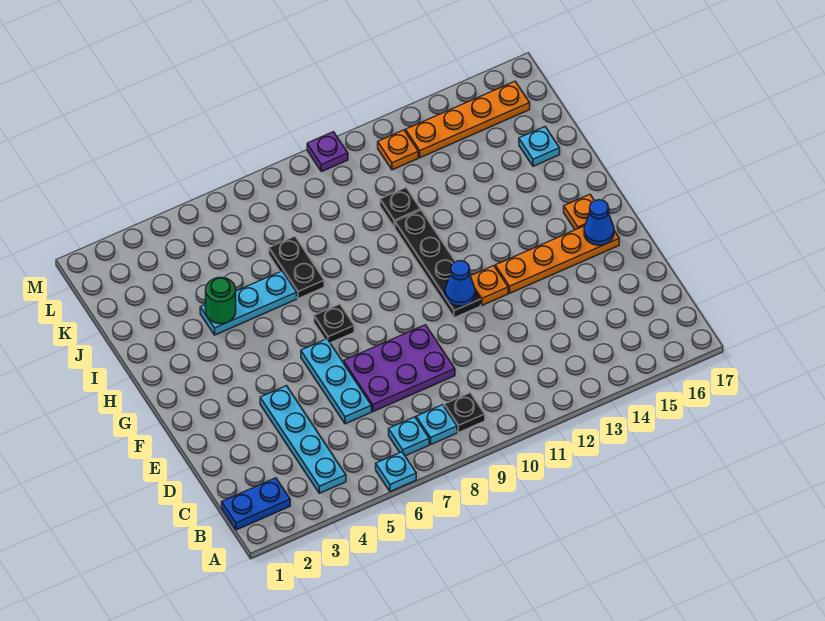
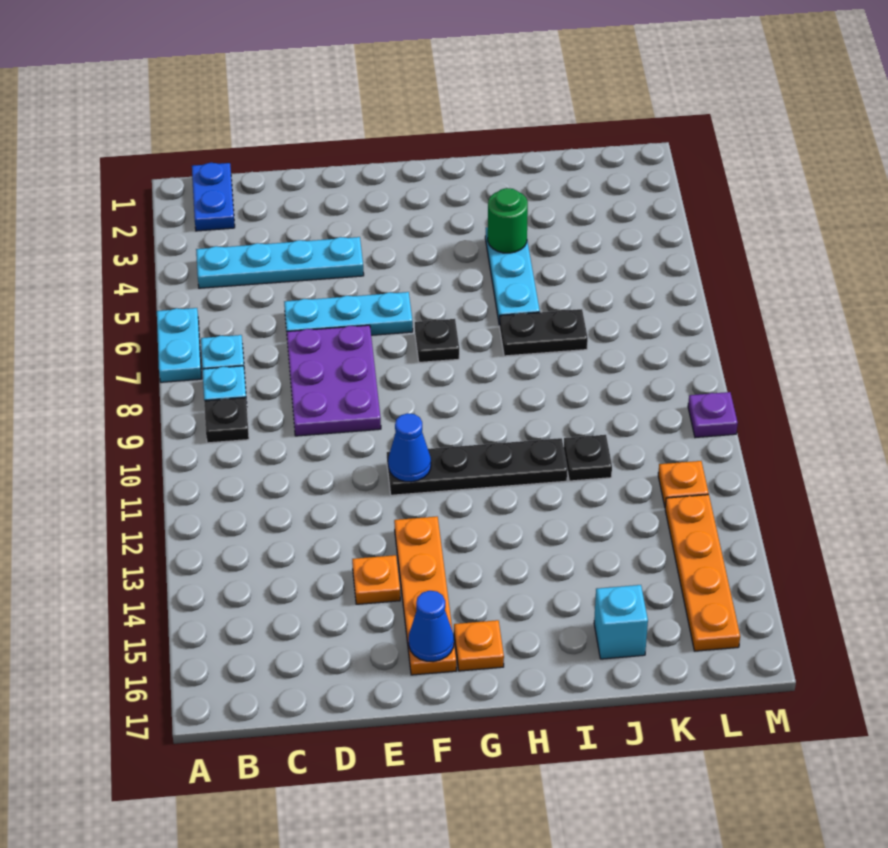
cyan plate A6 level 1 -> cyan plate A6:A7 level 1
orange plate F12 level 1 -> orange plate E14 level 1
cyan plate J16 level 1 -> cyan brick J16 level 1

